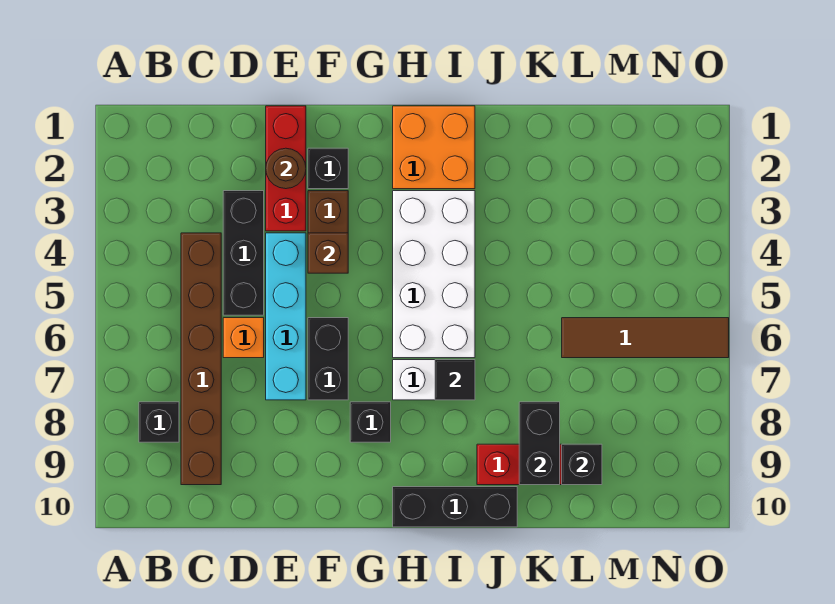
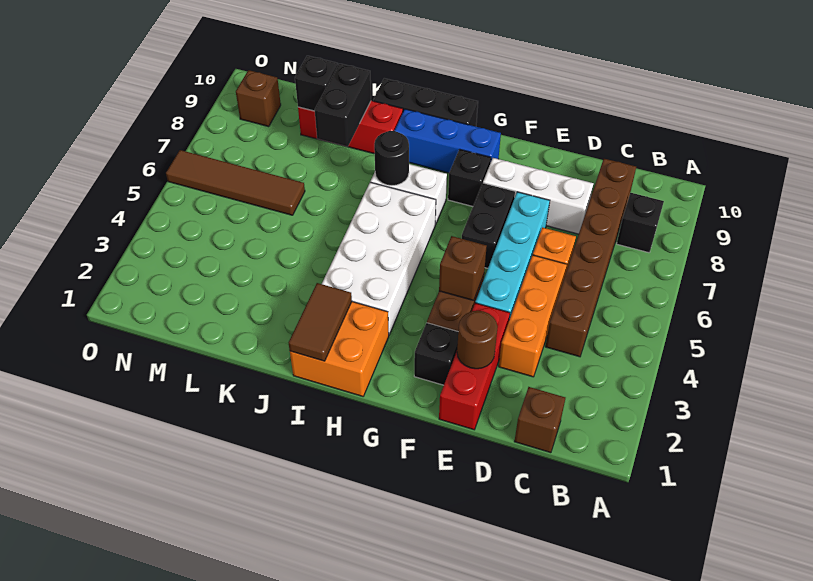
none -> brown brick C1 level 1
black brick D3:D5 level 1 -> orange brick D3:D5 level 1
none -> white brick D8:F8 level 1
none -> blue brick G9:I9 level 1
none -> brown tile I1:I2 level 2
black tile I7 level 2 -> black round brick I7 level 2
none -> brown brick N9 level 1

